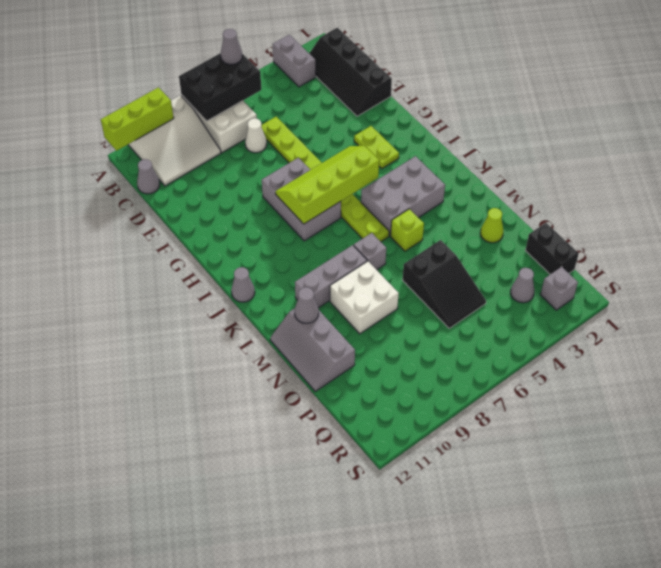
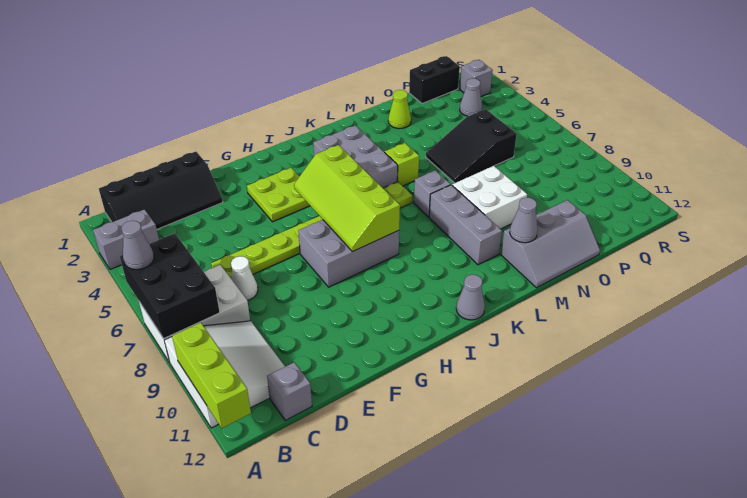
grey cone C12 level 1 -> grey brick C12 level 1
lime plate G3:H3 level 1 -> lime plate G3:H4 level 1
black slope N5:P6 level 1 top N -> black slope N5:P6 level 1 top P

